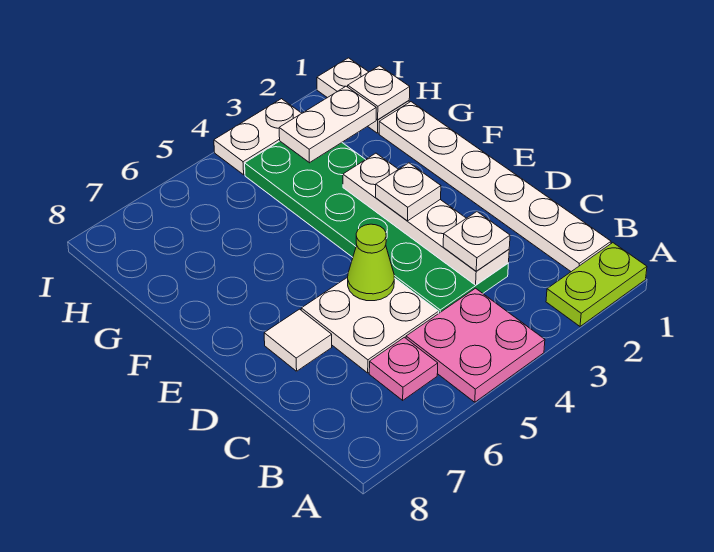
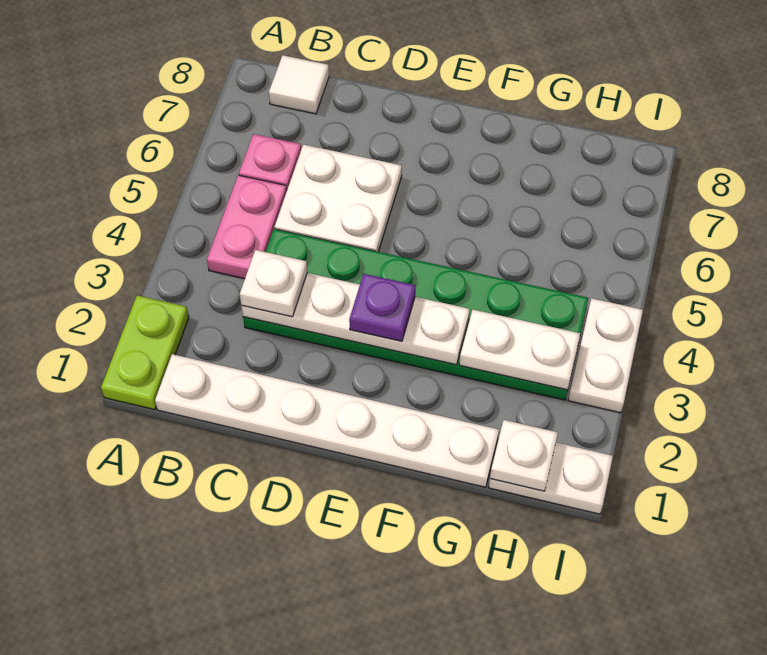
pink plate A4:B5 level 1 -> pink plate B4:B5 level 1
lime cone D5 level 2 -> none
white tile D7 level 1 -> white tile B8 level 1
white plate E3 level 3 -> purple plate E3 level 3
white plate H2:H3 level 2 -> white plate G3:H3 level 2

